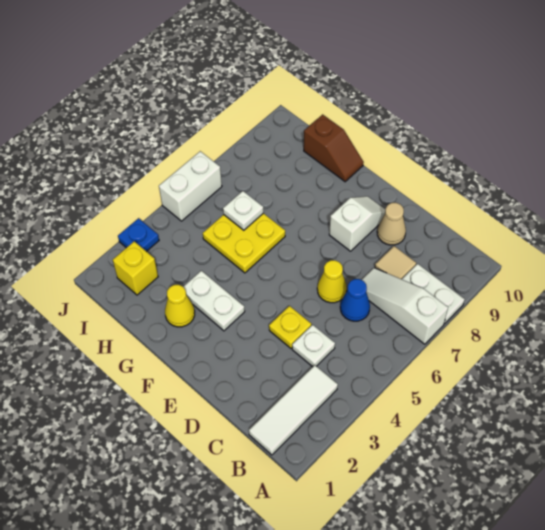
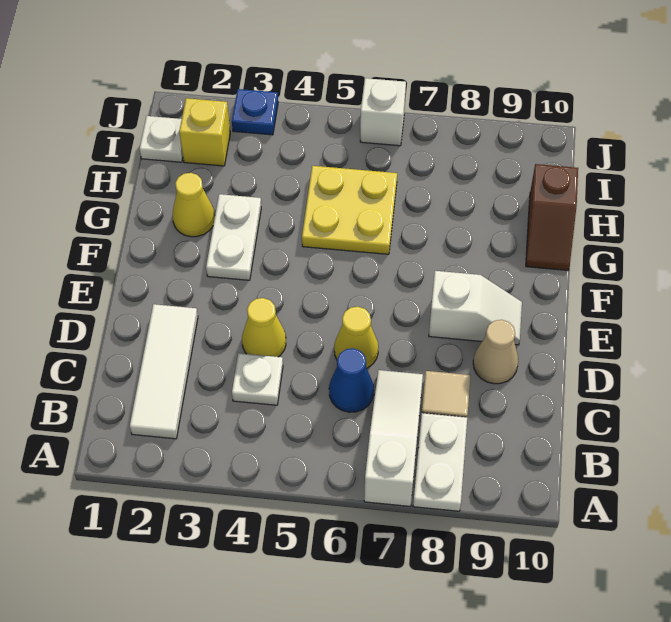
white tile B1:B3 level 1 -> white tile B2:D2 level 1
yellow plate D4 level 1 -> yellow cone D4 level 1
white plate H6 level 2 -> white plate I1 level 1
white brick J5:J6 level 1 -> white brick J6 level 1

